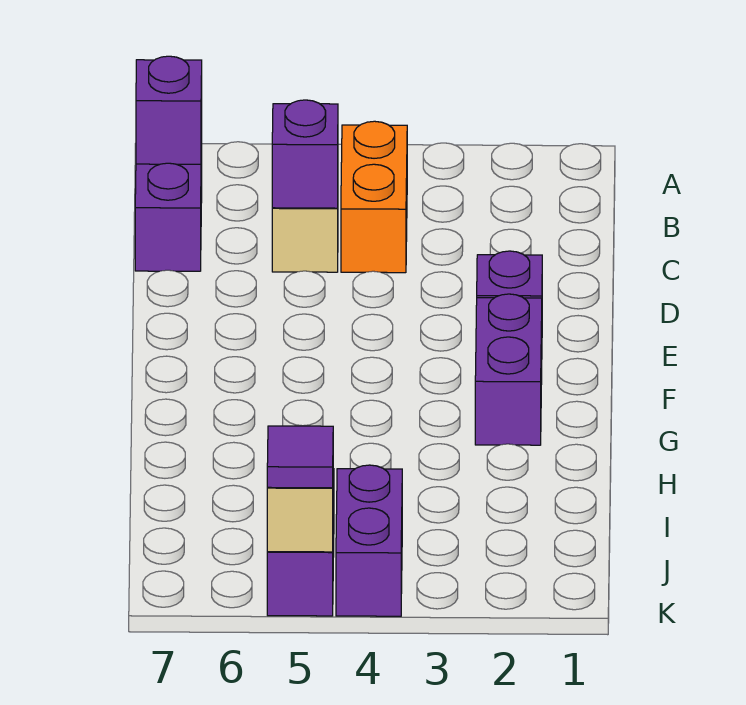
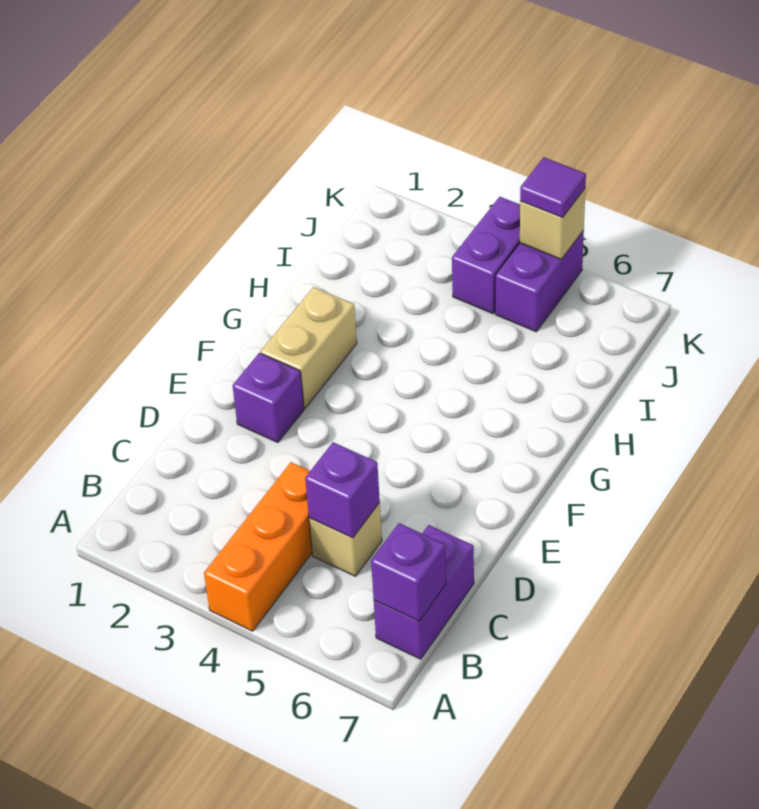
orange brick B4:C4 level 1 -> orange brick A4:C4 level 1
purple brick F2:G2 level 1 -> tan brick F2:G2 level 1

